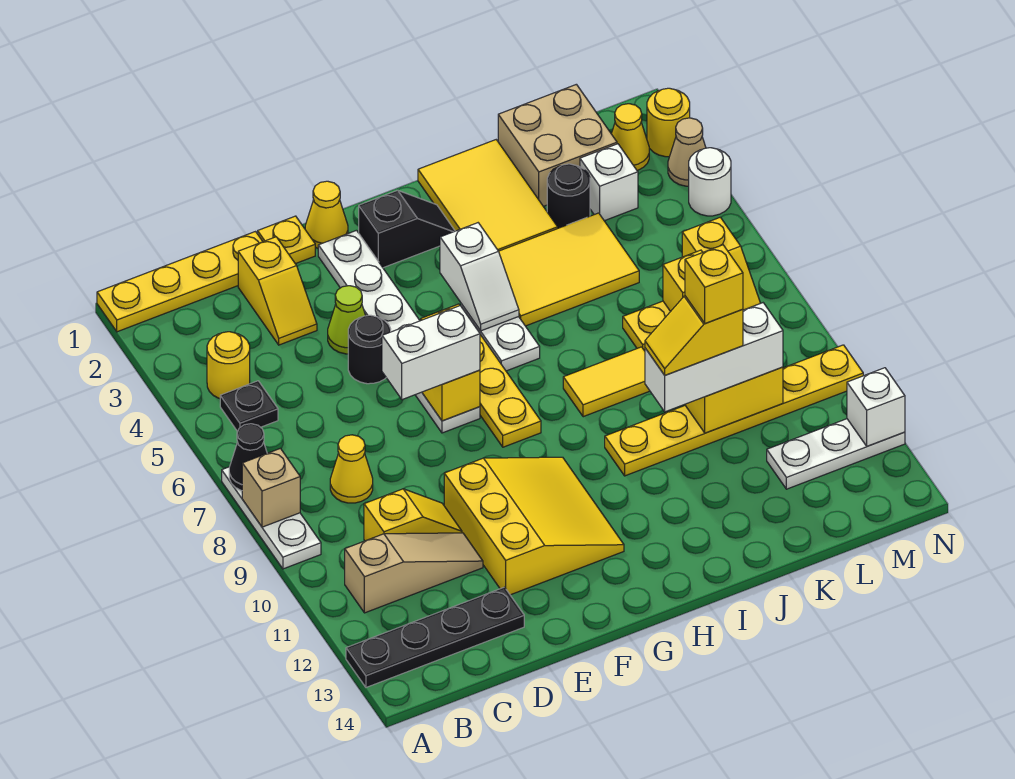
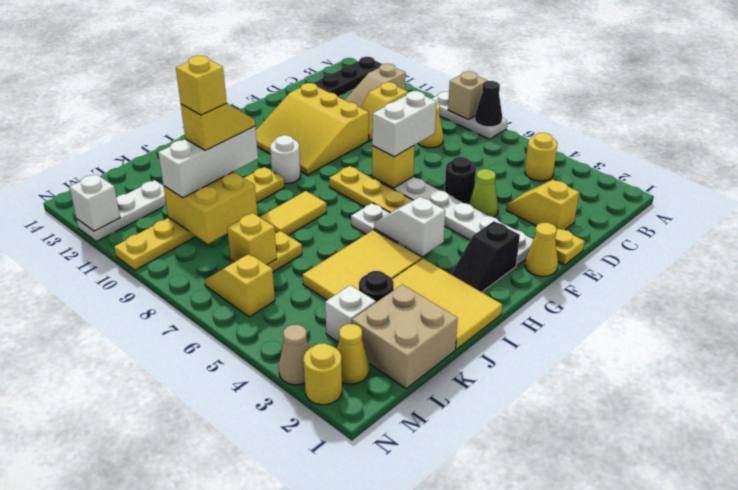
yellow plate A1:D1 level 1 -> none
black plate B5 level 1 -> none
white round brick N4 level 1 -> white round brick H10 level 1

